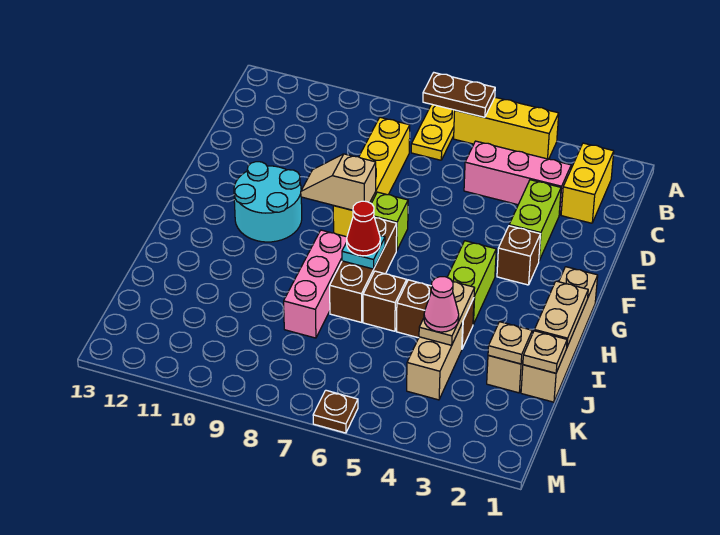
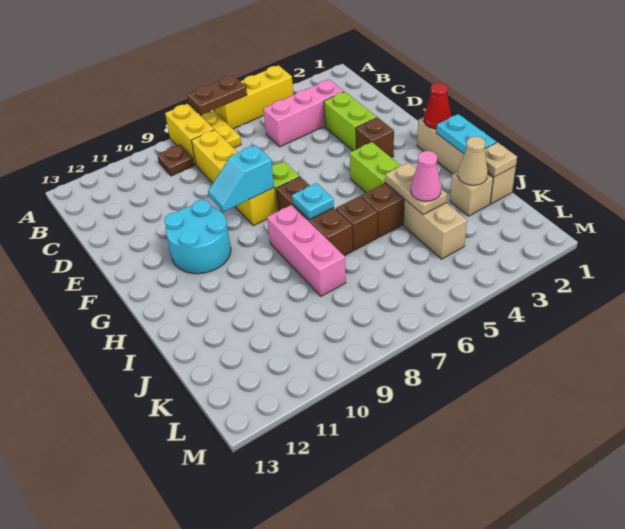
yellow brick B2:C2 level 1 -> yellow brick A8:B8 level 1
tan slope F8:F9 level 2 top 8 -> cyan slope F8:F9 level 2 top 8
tan plate H1:I1 level 2 -> cyan plate H1:I1 level 2
red cone H7 level 3 -> red cone G1 level 2
tan plate J2 level 2 -> tan cone J2 level 2
brown plate M6 level 1 -> brown plate B9 level 1

